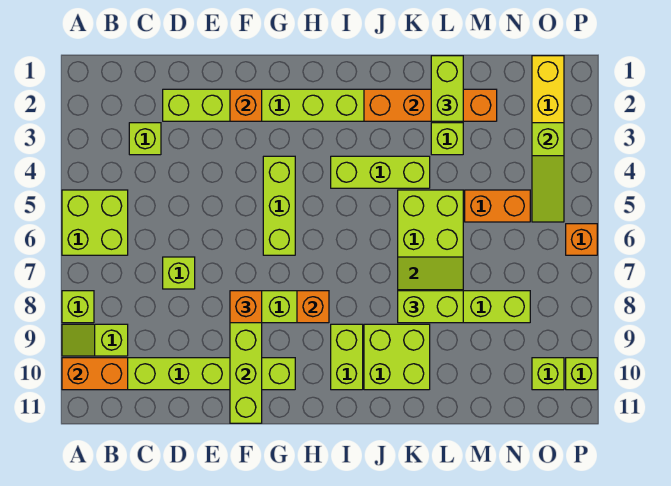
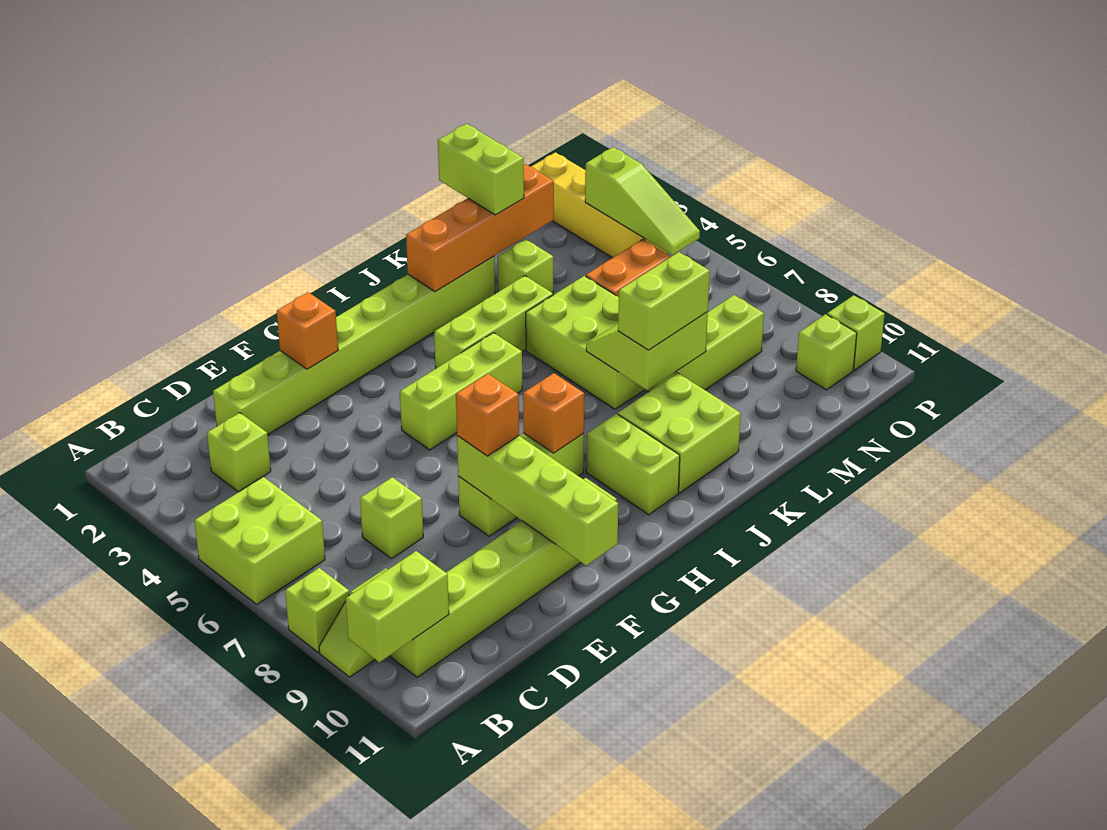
orange brick A10:B10 level 2 -> lime brick A10:B10 level 2
lime brick G4:G6 level 1 -> lime brick G5:I5 level 1
orange brick P6 level 1 -> none

